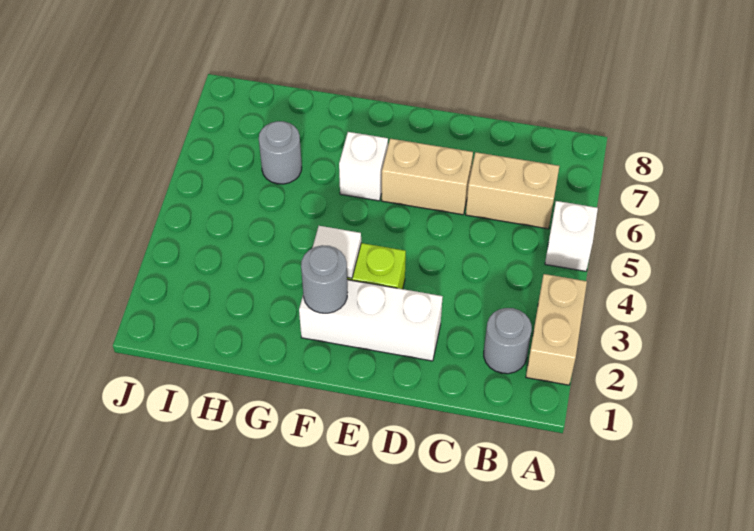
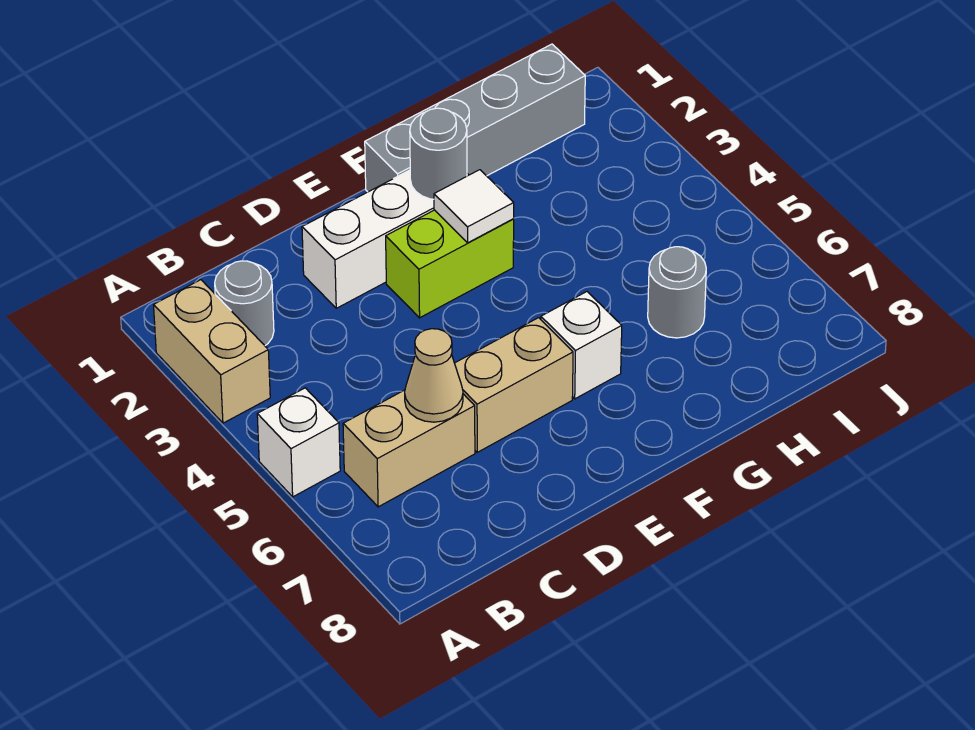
none -> tan cone C6 level 2
none -> grey brick F1:I1 level 1

